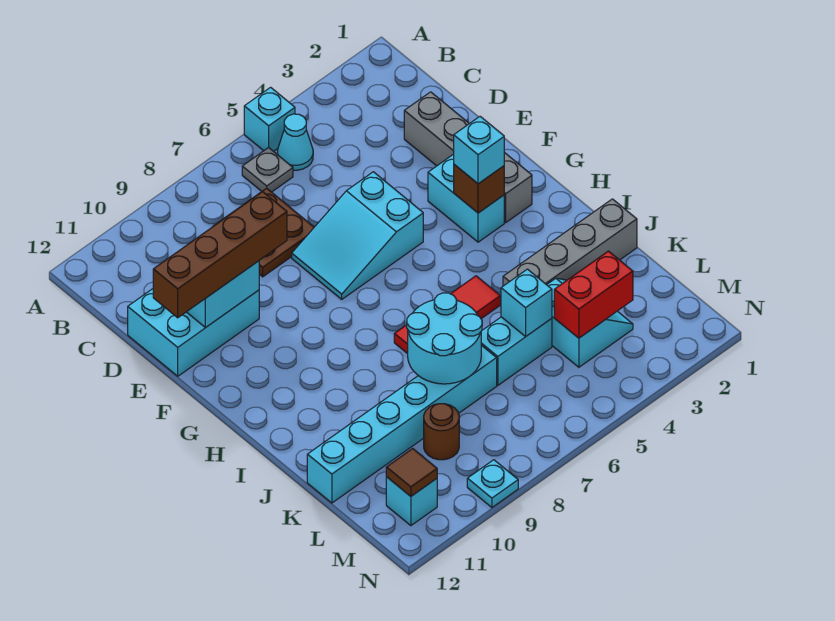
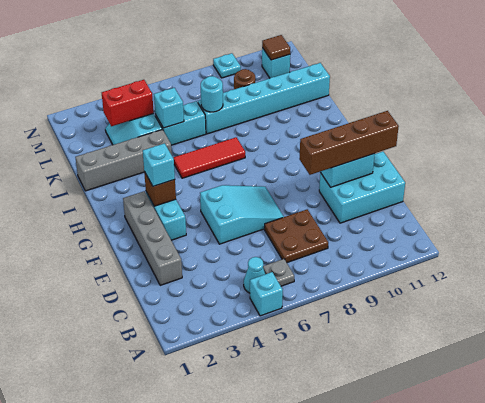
cyan round brick J7:K8 level 2 -> cyan round brick K7 level 2

